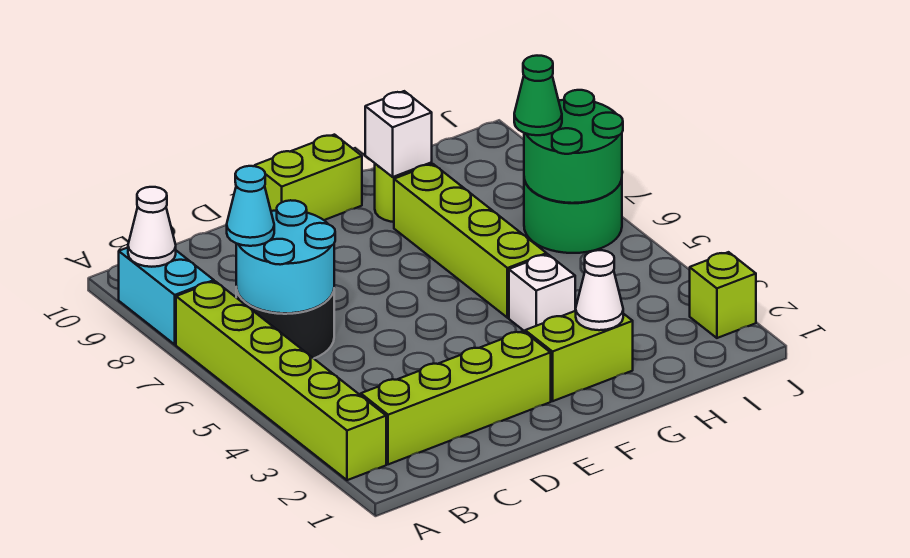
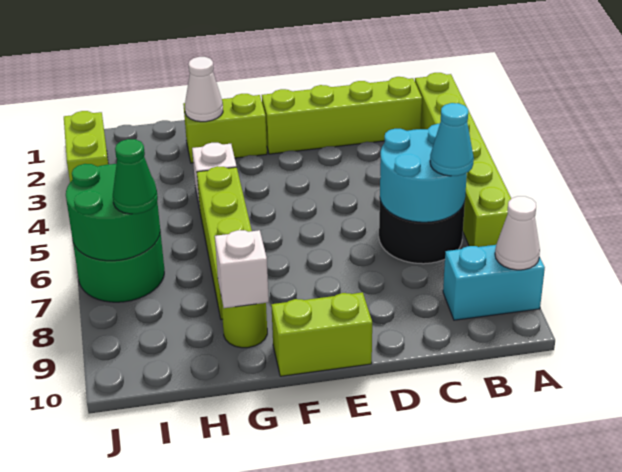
cyan brick A8:A9 level 1 -> cyan brick A9:B9 level 1
lime brick J2 level 1 -> lime brick J2:J3 level 1

